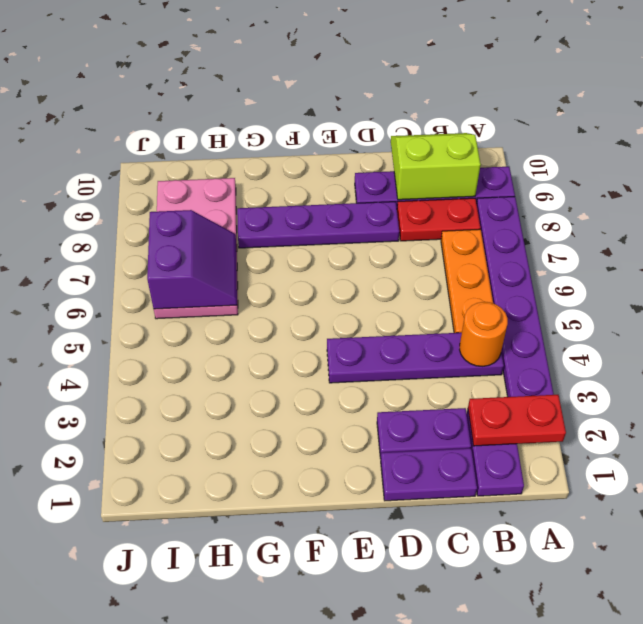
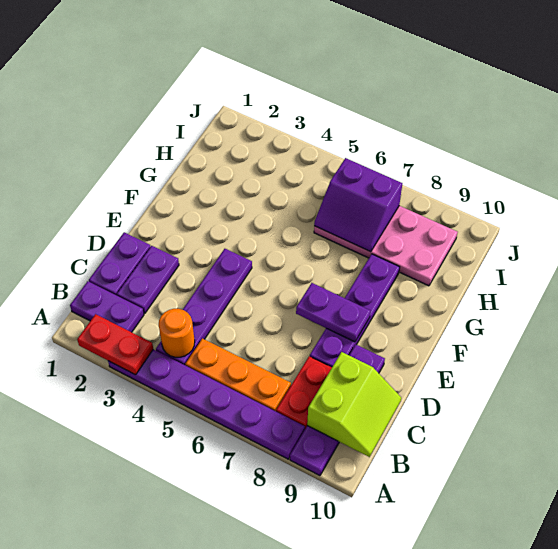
red plate A2:B2 level 2 -> red plate A2:A3 level 2
none -> purple plate E7:E8 level 2

